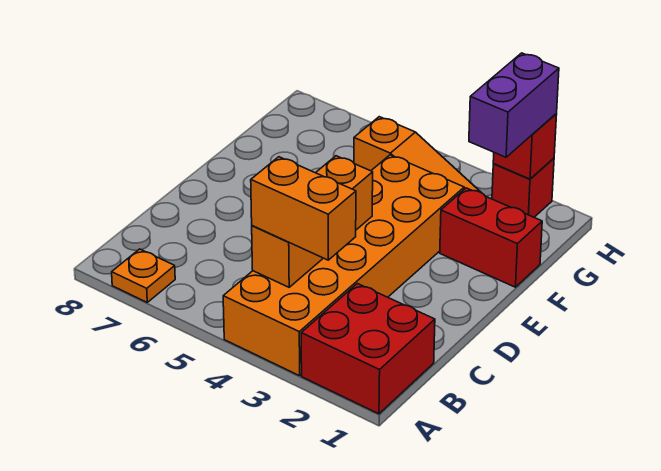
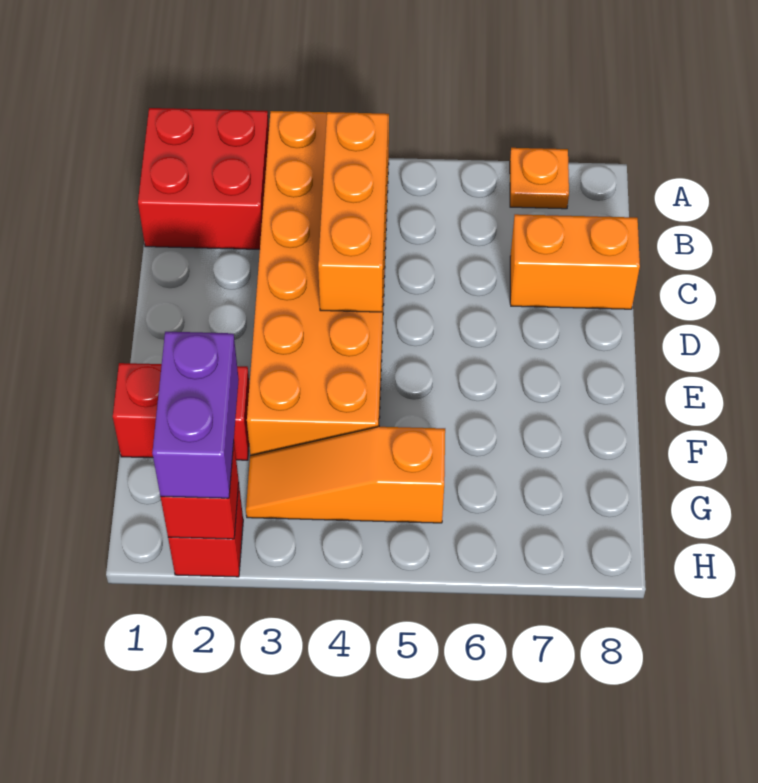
orange brick B3:B4 level 3 -> orange brick C7:C8 level 1

